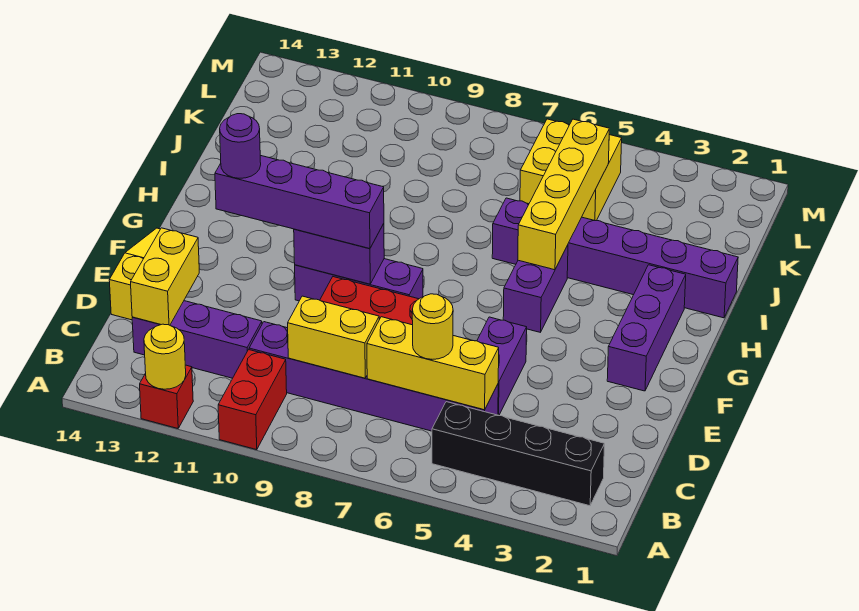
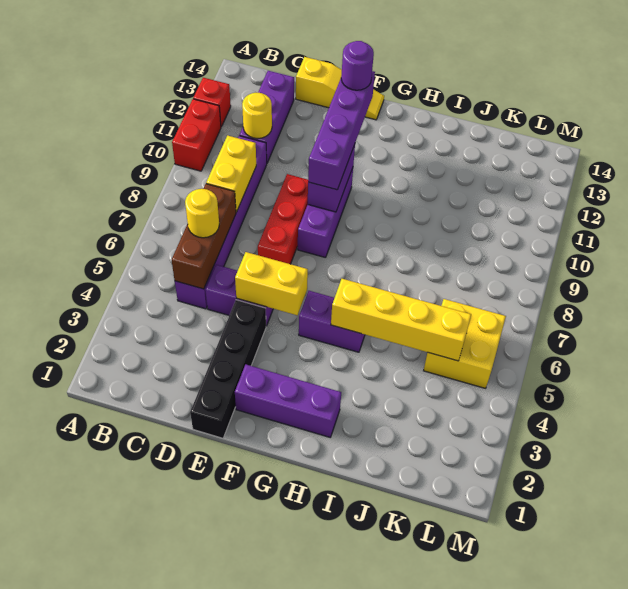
red brick A10:B10 level 1 -> red brick A10:A11 level 1
yellow round brick A12 level 2 -> yellow round brick C11 level 2
black brick B2:B5 level 1 -> black brick E1:E4 level 1
yellow brick C5:C7 level 2 -> brown brick C5:C7 level 2
yellow brick C13:D13 level 2 -> yellow brick E5:F5 level 2
purple brick I1:I6 level 1 -> none

